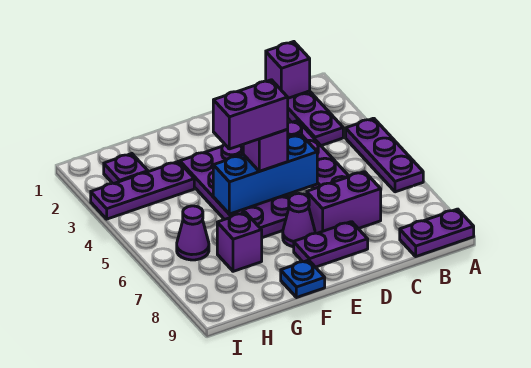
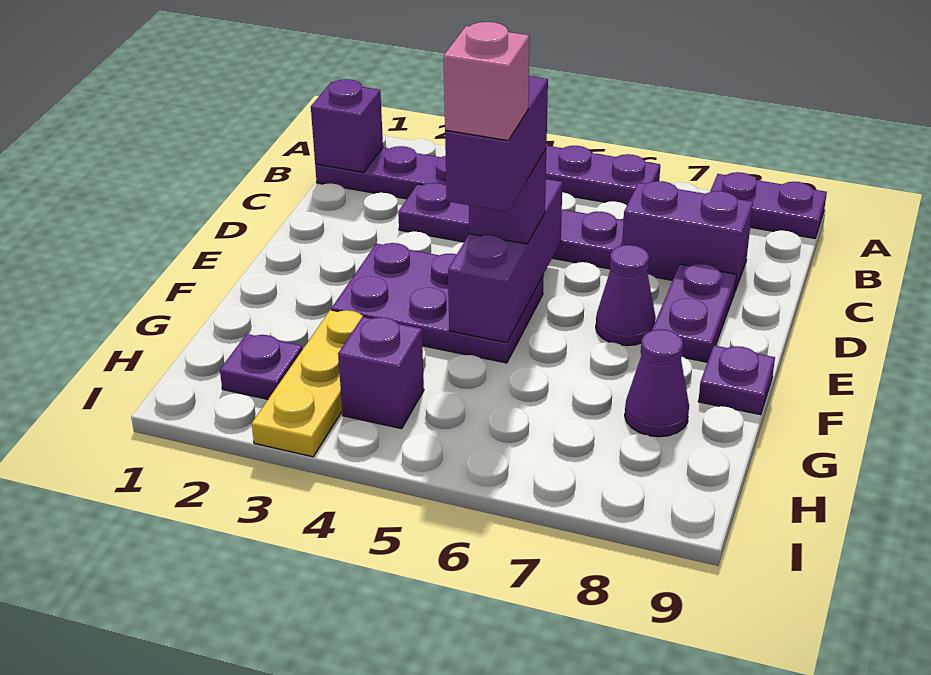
purple plate A9:B9 level 1 -> purple plate A8:A9 level 1
purple brick C7:D7 level 1 -> purple brick C7:C8 level 1
blue brick D5:F5 level 2 -> purple brick D5:F5 level 2
purple plate E3:F6 level 1 -> purple plate E3:F5 level 1
none -> pink brick F5 level 5
blue plate F9 level 1 -> purple plate F9 level 1
purple plate G3:I3 level 1 -> yellow plate G3:I3 level 1
purple brick G7 level 1 -> purple brick H4 level 1
purple cone H6 level 1 -> purple cone G8 level 1

